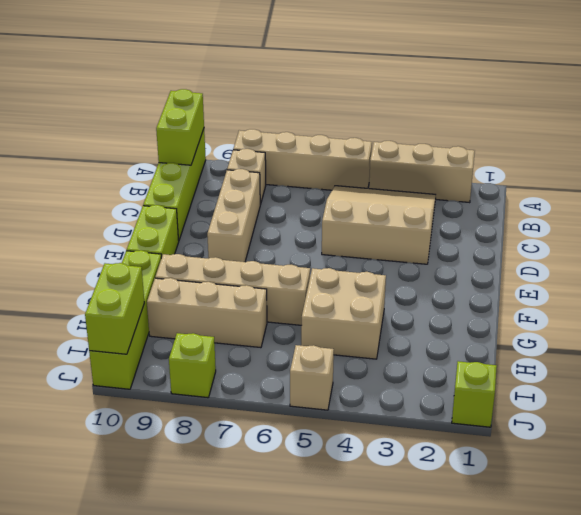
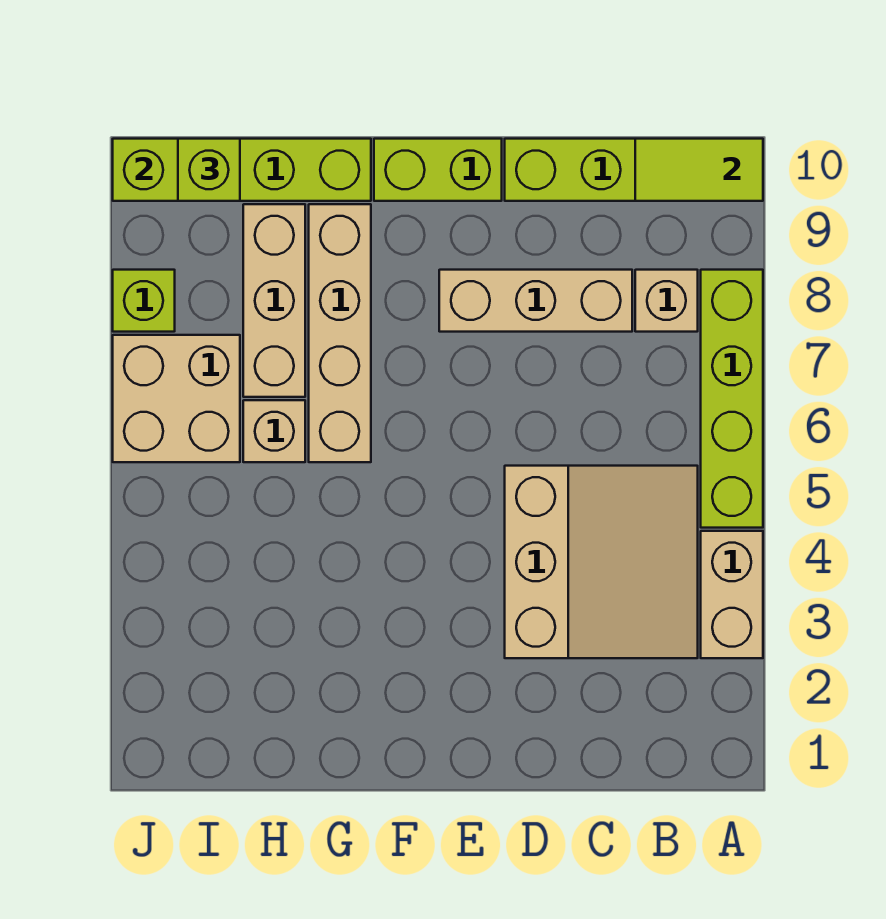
tan brick A2:A4 level 1 -> tan brick A3:A4 level 1
tan brick A5:A8 level 1 -> lime brick A5:A8 level 1
lime brick A10:B10 level 2 -> lime tile A10:B10 level 2
tan brick G4:H5 level 1 -> tan brick I6:J7 level 1
lime brick J1 level 1 -> lime brick I10 level 3
tan brick J5 level 1 -> tan brick H6 level 1

